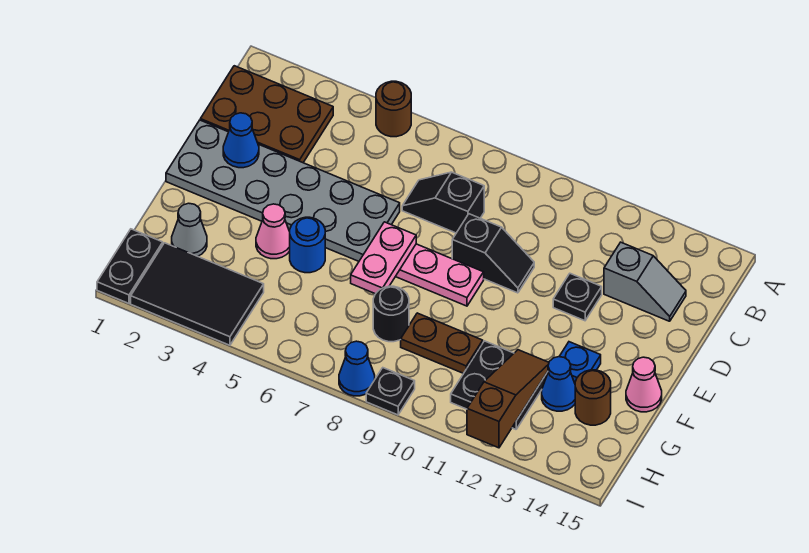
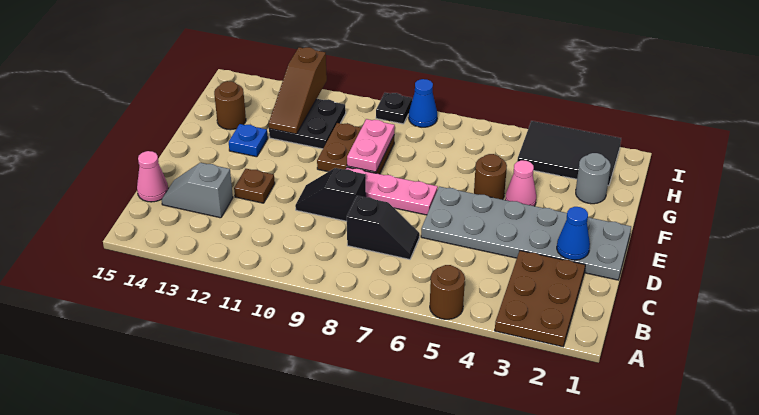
brown plate B1:C3 level 1 -> brown plate A2:C3 level 1
black plate D12 level 1 -> brown plate D12 level 1
pink plate E7:F7 level 2 -> pink plate F9:G9 level 2
blue round brick F5 level 1 -> brown round brick F5 level 1
pink cone F15 level 1 -> pink cone C15 level 1
grey cone G2 level 1 -> grey round brick G2 level 1
black round brick G8 level 1 -> none
brown plate G9:G10 level 1 -> brown plate F9:G10 level 1
blue cone G13 level 1 -> none
black plate H1:I1 level 1 -> none

